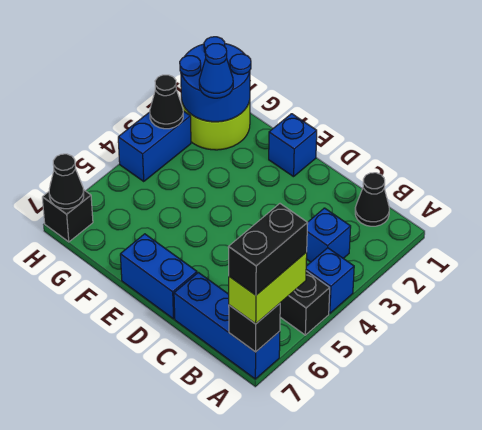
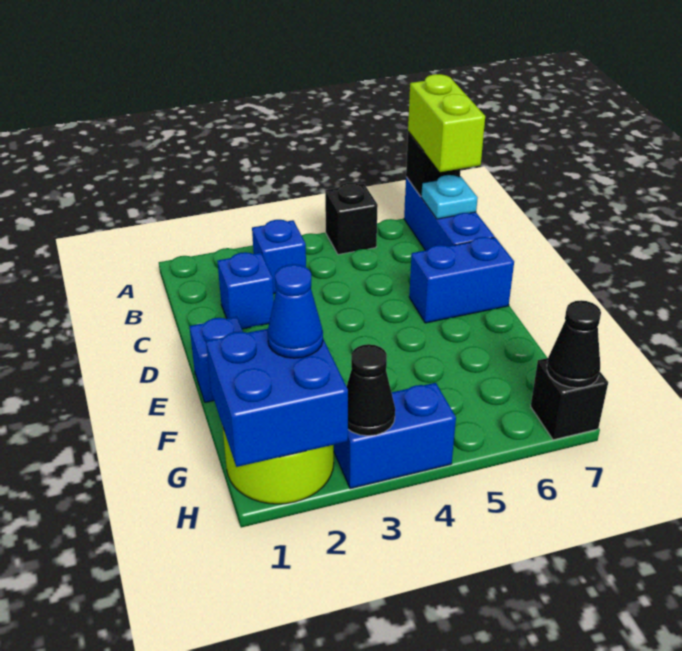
blue brick A4 level 1 -> blue brick C2 level 1
lime brick A6:A7 level 3 -> lime brick A7:B7 level 3
black brick A6:A7 level 4 -> none
black cone B1 level 1 -> none
none -> cyan plate B7 level 2
blue brick D7:E7 level 1 -> blue brick D6:D7 level 1
blue round brick G1:H2 level 2 -> blue brick G1:H2 level 2

